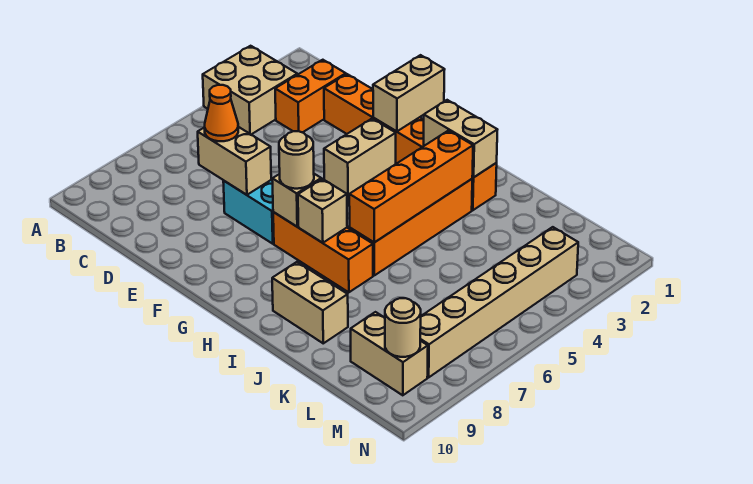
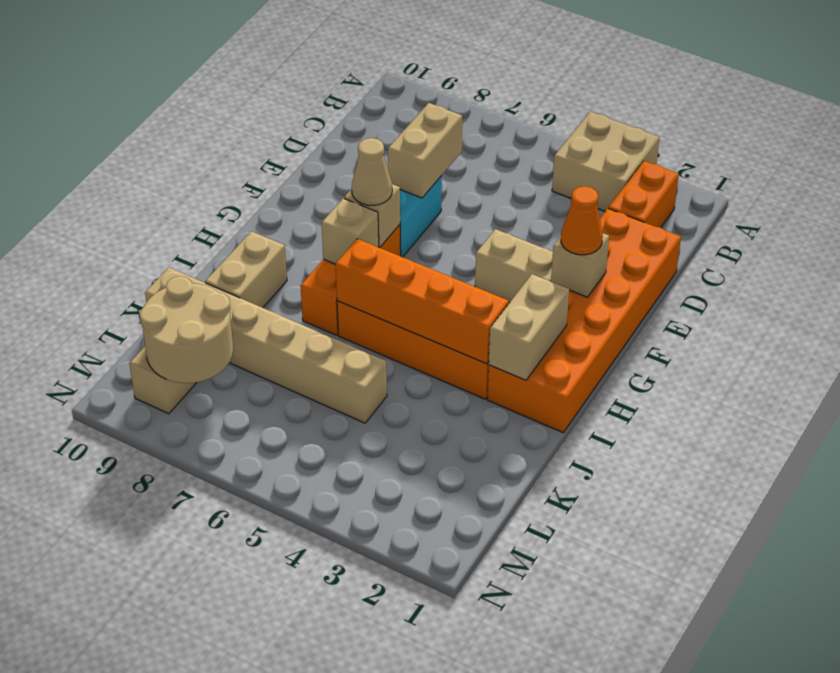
orange brick C2:C3 level 1 -> orange brick B2:C2 level 1
orange brick D2:I2 level 1 -> orange brick D1:I2 level 1
orange cone D7 level 3 -> orange cone F2 level 3
tan brick F1:F2 level 2 -> tan brick F2 level 2
tan round brick G7 level 3 -> tan cone G7 level 3
tan brick M3:M8 level 1 -> tan brick K5:K10 level 1
tan round brick M9 level 2 -> tan round brick L8:M9 level 2

